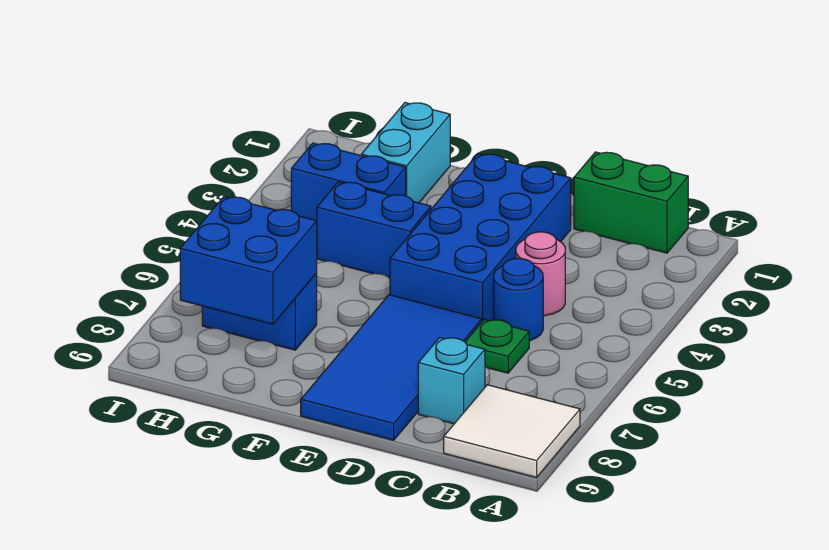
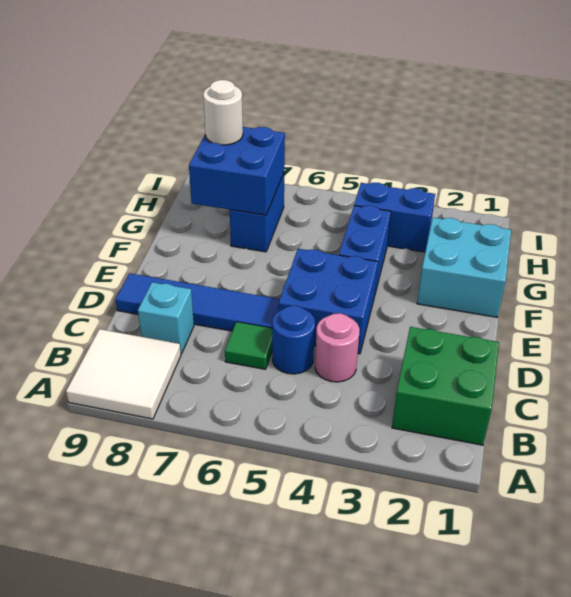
green brick B1:C1 level 1 -> green brick B1:C2 level 1
green plate C6 level 1 -> green tile C6 level 1
blue brick D2:E5 level 1 -> blue brick D4:E5 level 1
blue tile D6:E9 level 1 -> blue tile D6:D9 level 1
cyan brick G1:G2 level 1 -> cyan brick F1:G2 level 1
blue brick G3:H3 level 1 -> blue brick H3:H4 level 1
none -> white round brick H8 level 3

